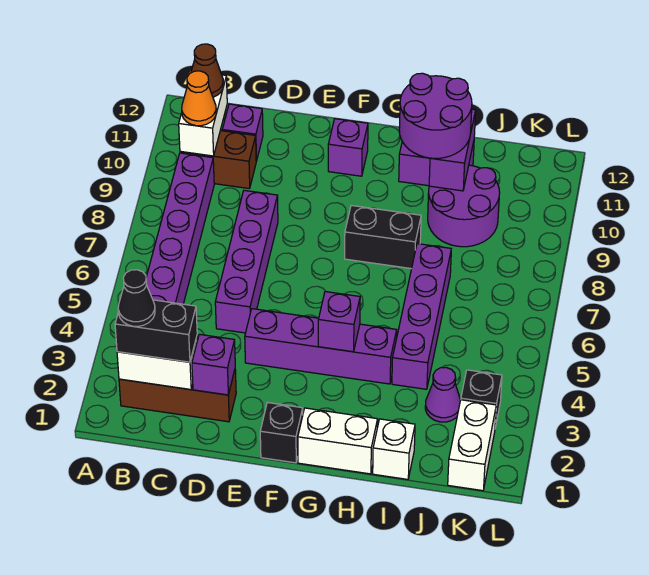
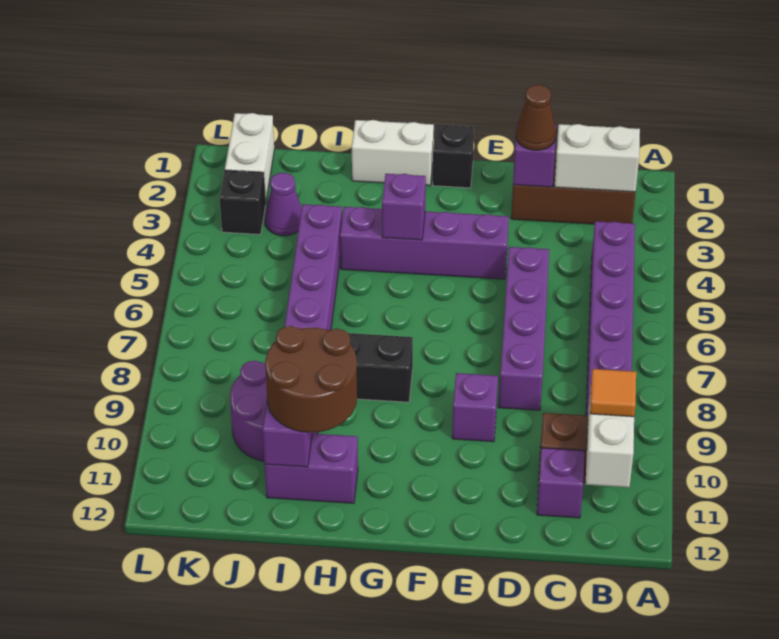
black brick B2:C2 level 3 -> none
black cone B2 level 4 -> none
orange cone B10 level 3 -> orange tile B10 level 3
brown cone B11 level 3 -> brown cone D2 level 3
purple brick F11 level 1 -> purple brick E9 level 1
purple round brick H10:I11 level 3 -> brown round brick H10:I11 level 3
white brick I1 level 1 -> none

